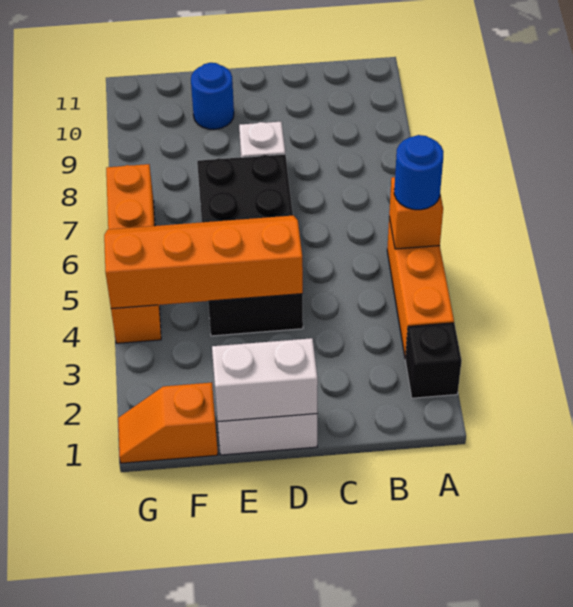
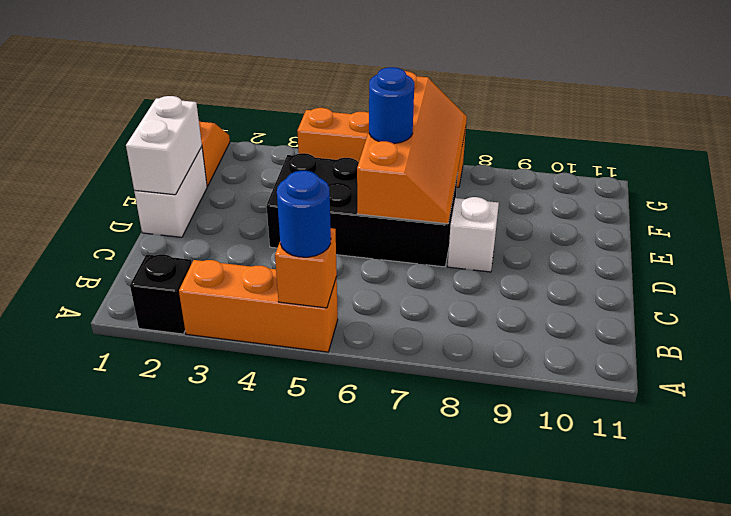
orange slope D4:G5 level 2 top 4 -> orange slope D6:G7 level 2 top 6
blue round brick E10 level 1 -> blue round brick E6 level 3

